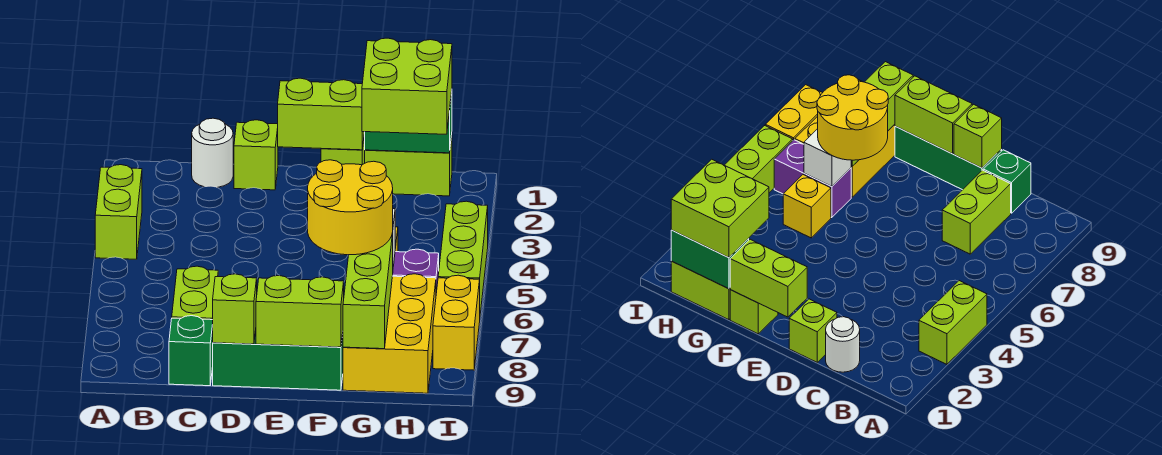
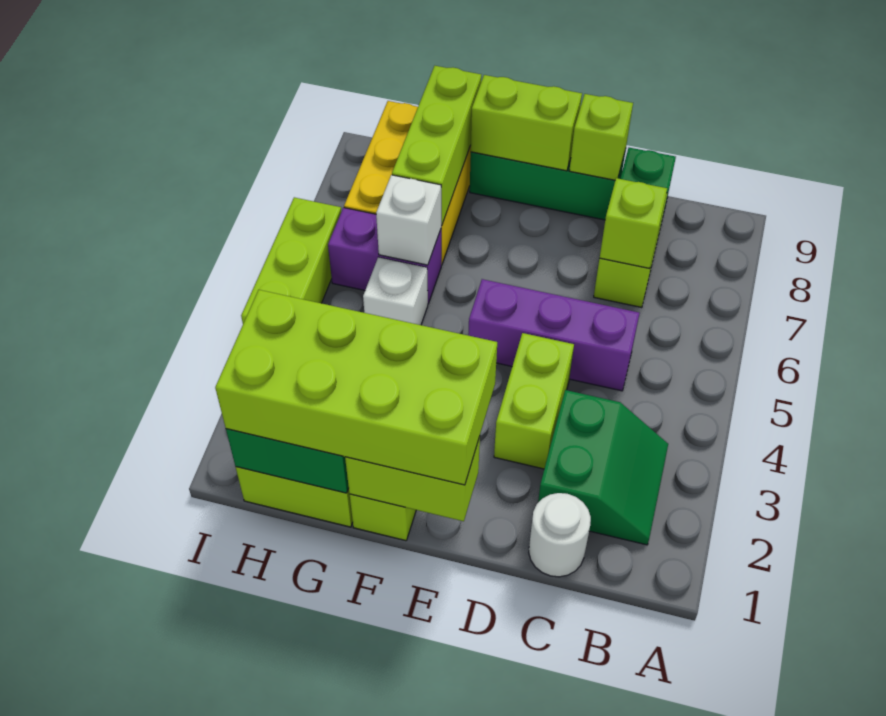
lime brick A3:A4 level 1 -> lime brick D3:D4 level 1
none -> green slope B2:C3 level 1 top C
none -> purple brick C5:E5 level 1
lime brick D1 level 1 -> lime brick C7 level 2
yellow round brick F6:G7 level 3 -> none
lime brick G1:H2 level 3 -> lime brick E1:H2 level 3
yellow brick G5 level 1 -> white brick G5 level 1
yellow brick I7:I8 level 1 -> none

